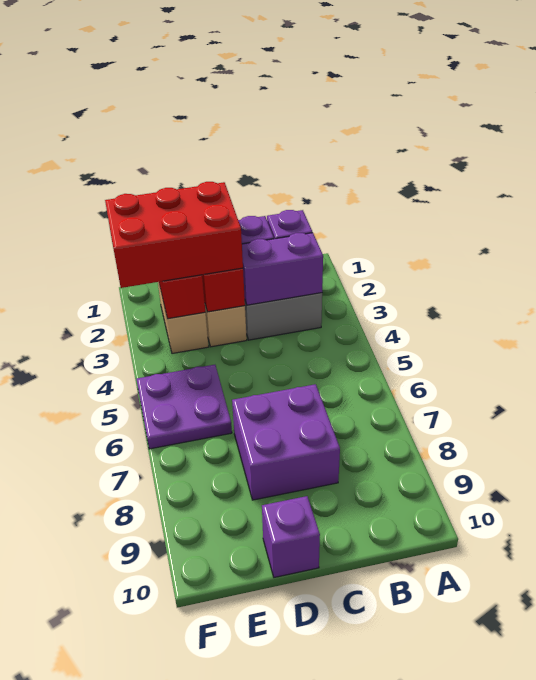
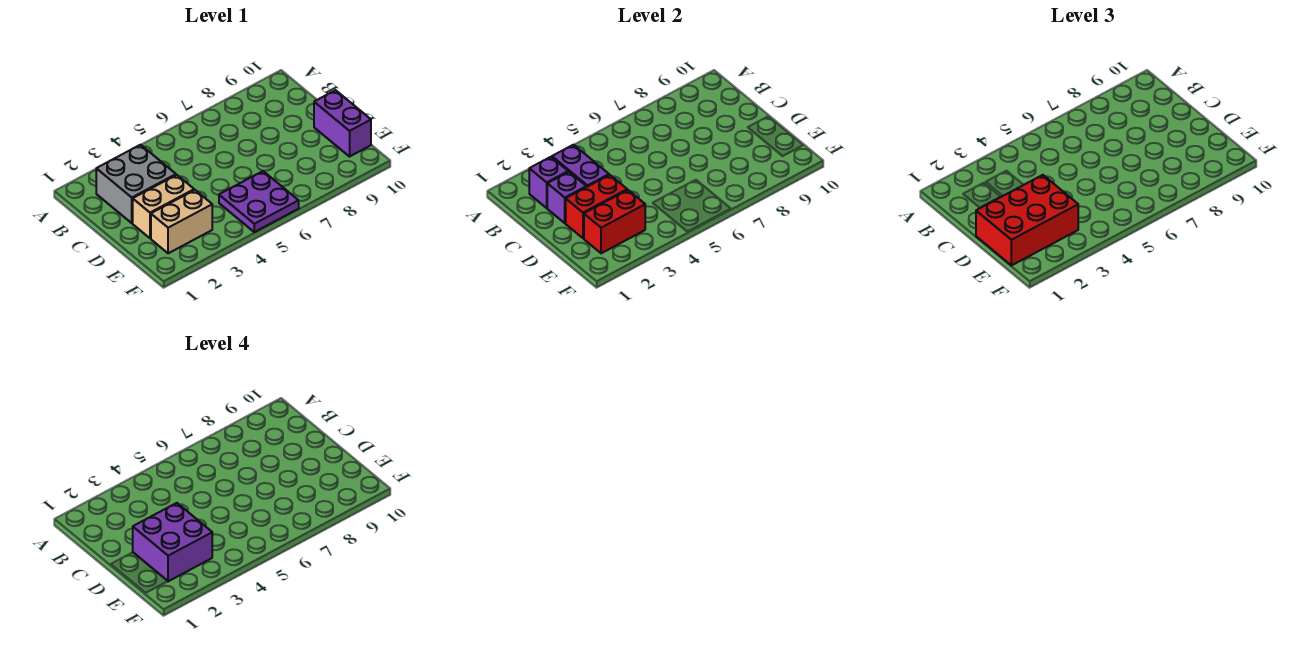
purple brick C7:D8 level 1 -> purple brick D2:E3 level 4
red brick D2:F3 level 3 -> red brick D1:E3 level 3
purple brick D10 level 1 -> purple brick D10:E10 level 1

